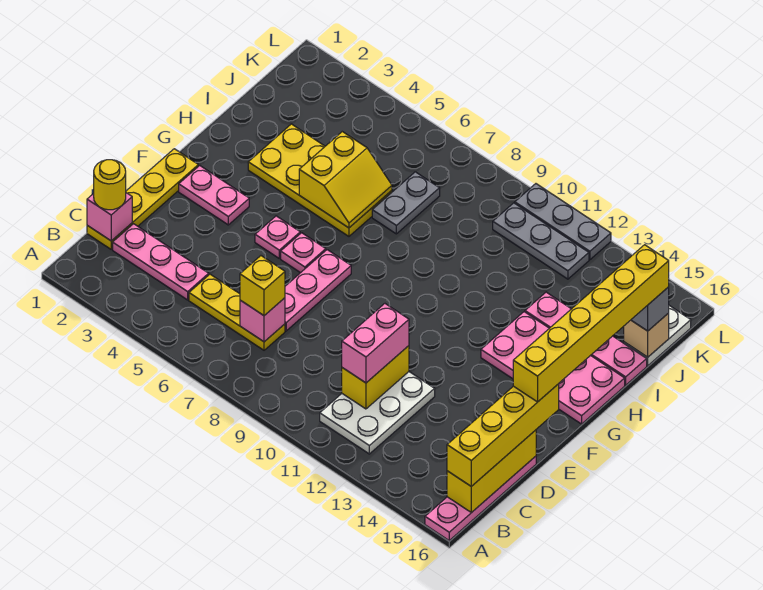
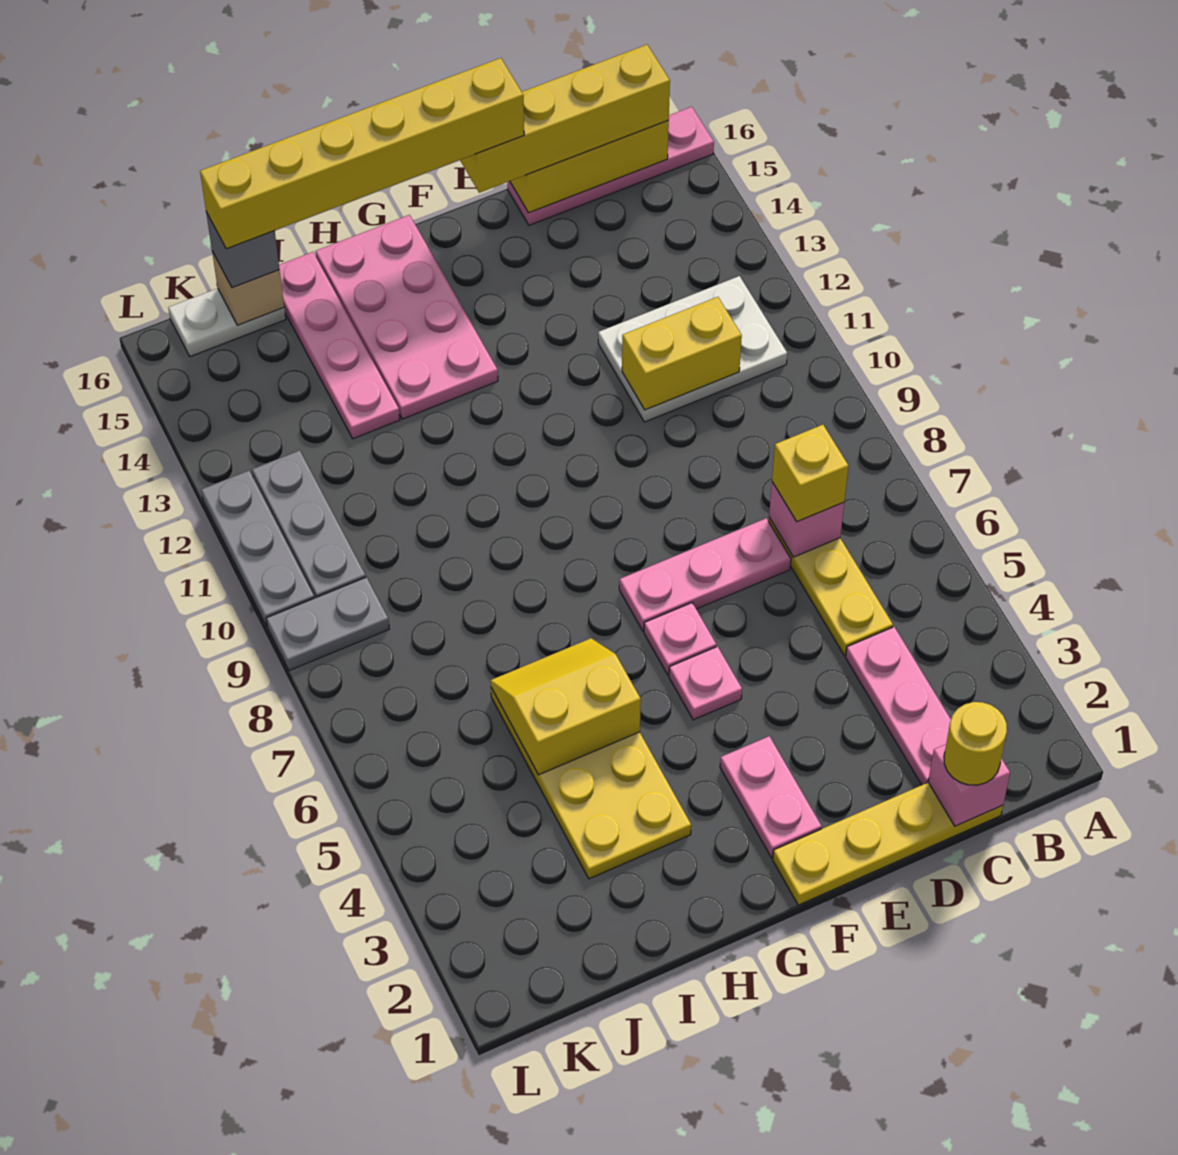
pink brick C11:D11 level 3 -> none
grey plate I7:J7 level 1 -> grey plate K9:L9 level 1

